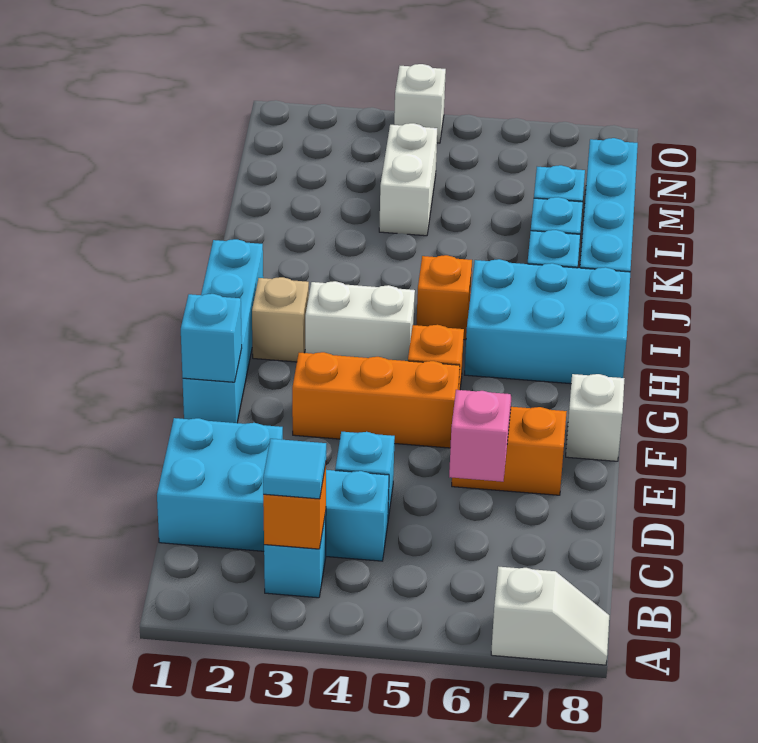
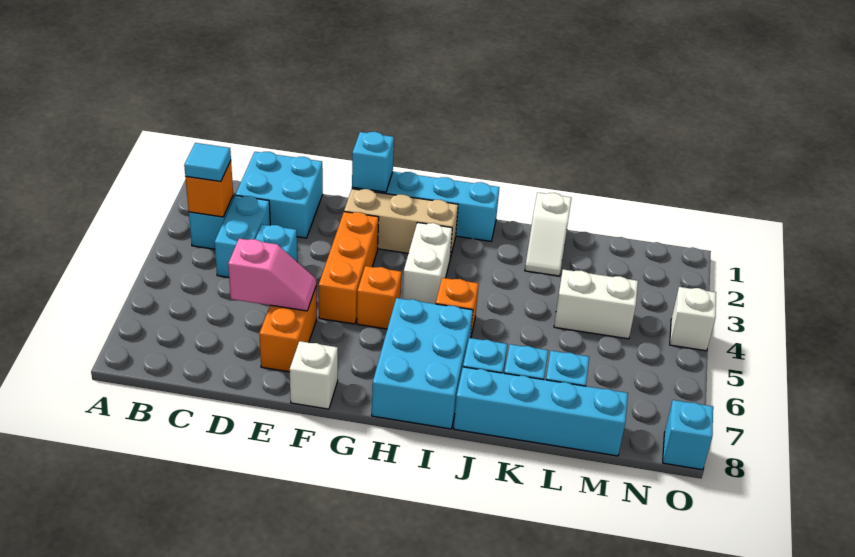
white slope A7:A8 level 1 top 7 -> white slope K1:K2 level 1 top 1
tan brick H2 level 1 -> tan brick F2:H2 level 1
none -> cyan brick O8 level 1

